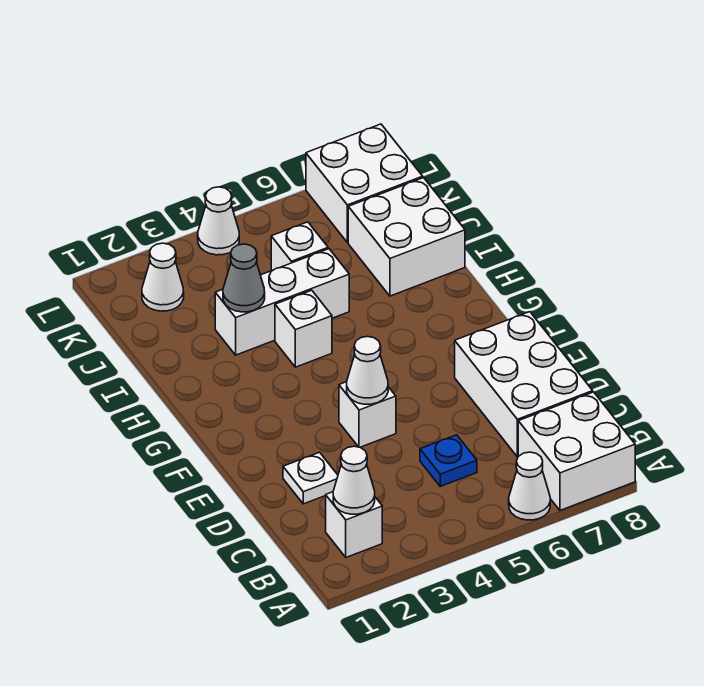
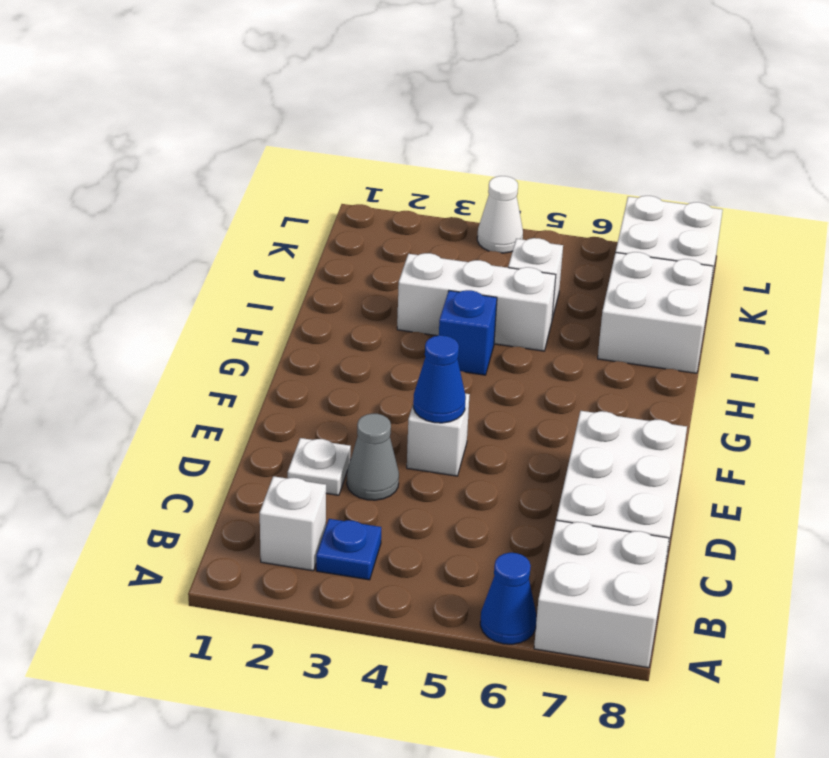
white cone A6 level 1 -> blue cone A6 level 1
white cone B2 level 2 -> none
blue plate C5 level 1 -> blue plate B3 level 1
white cone E4 level 2 -> blue cone E4 level 2
white brick H4 level 1 -> blue brick H4 level 1
grey cone I3 level 2 -> grey cone D3 level 1
white cone K2 level 1 -> none

